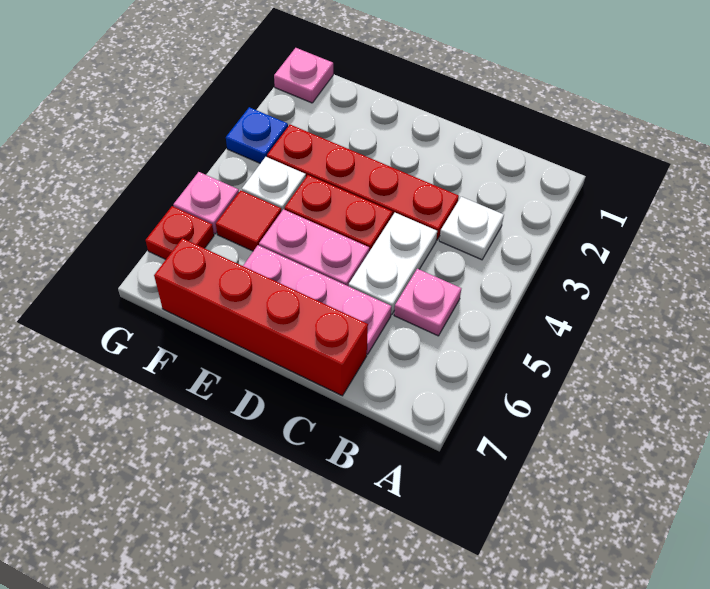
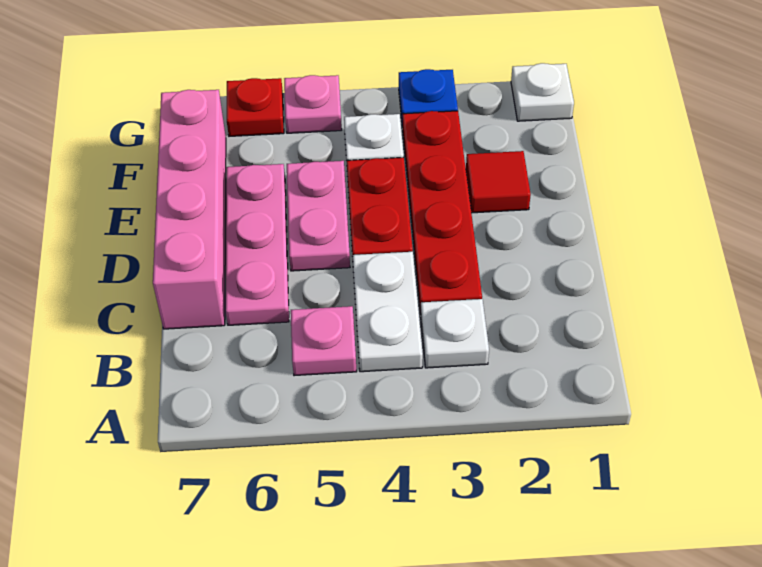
white plate C4:C5 level 1 -> white plate B4:C4 level 1
red brick C7:F7 level 1 -> pink brick C7:F7 level 1
red tile F5 level 1 -> red tile E2 level 1
pink plate G1 level 1 -> white plate G1 level 1

